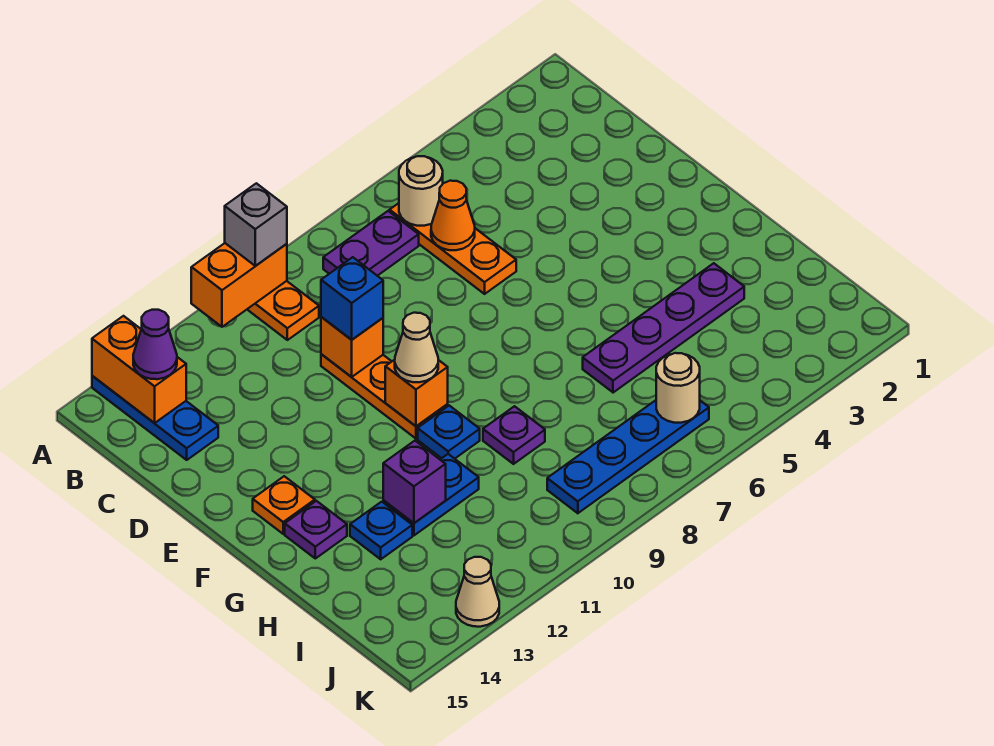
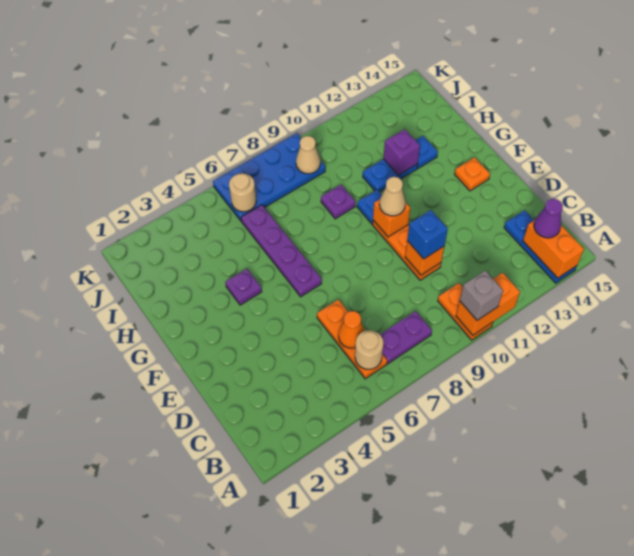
purple plate G14 level 1 -> purple plate G4 level 1
purple plate H3:H6 level 1 -> purple plate F6:I6 level 1
blue plate J6:J9 level 1 -> blue plate J6:K9 level 1
tan cone K13 level 1 -> tan cone J9 level 2

